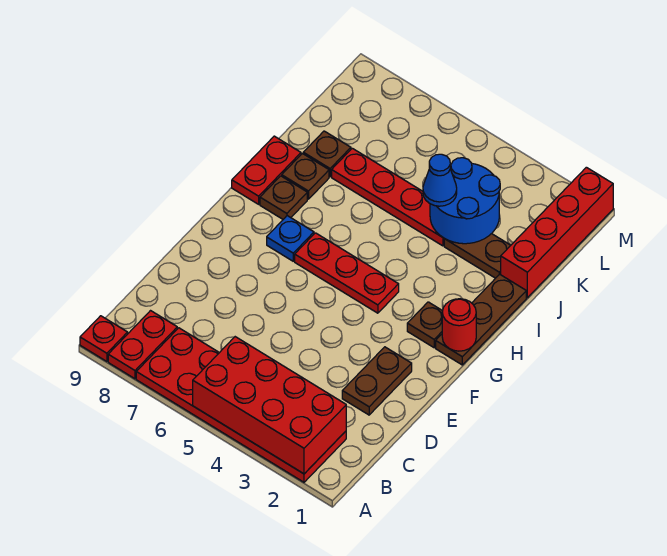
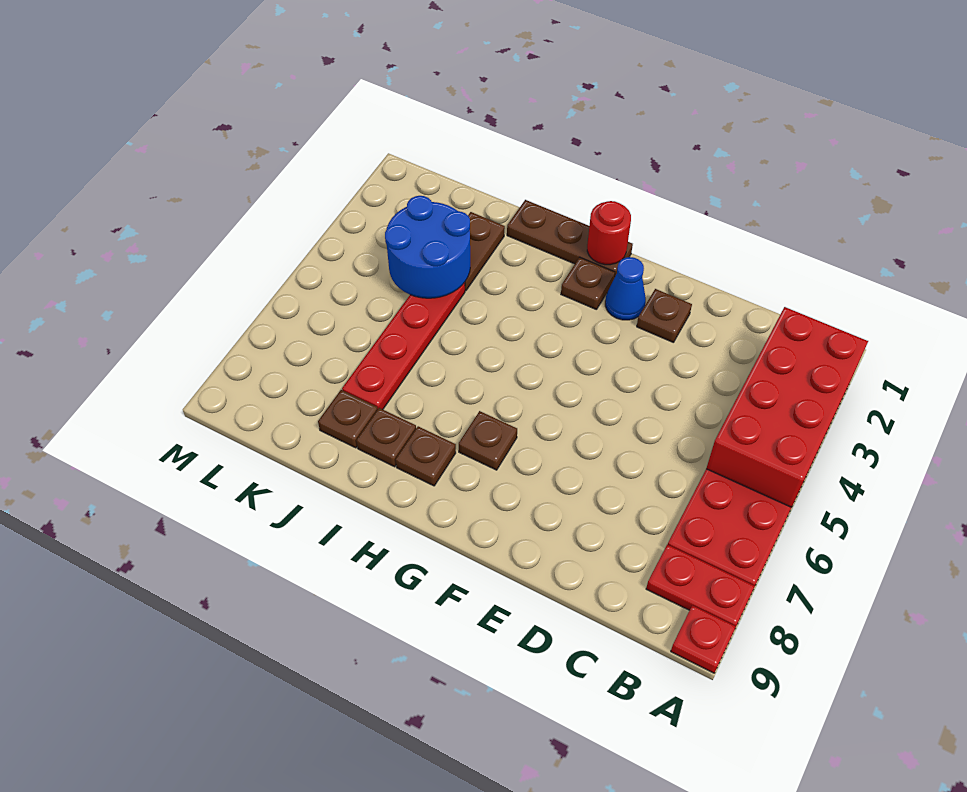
brown plate D2:E2 level 1 -> brown plate E2 level 1
red plate G4:G6 level 1 -> none
blue plate G7 level 1 -> brown plate G7 level 1
red plate H9:I9 level 1 -> none
red brick J1:M1 level 1 -> none
blue cone J4 level 3 -> blue cone F2 level 1

